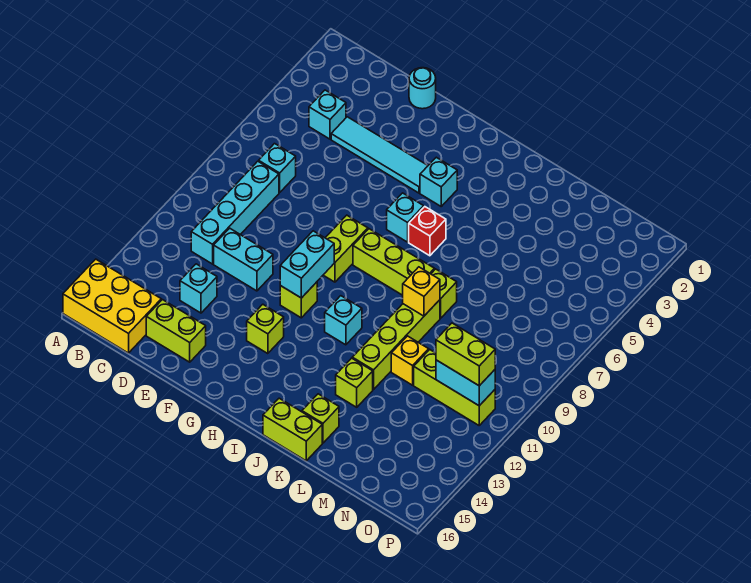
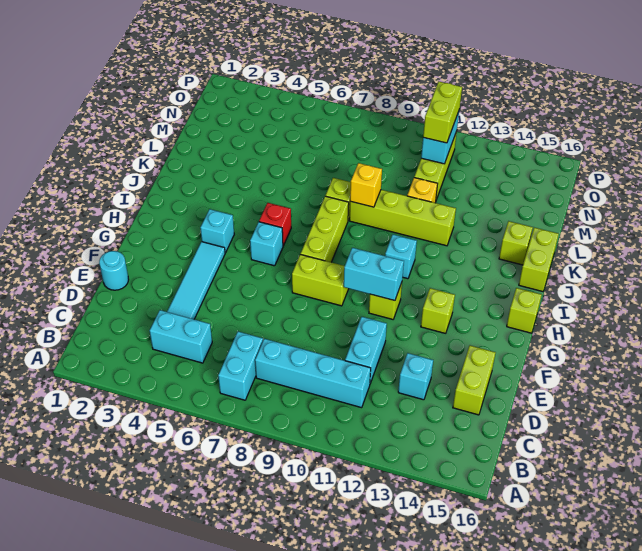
yellow brick A15:C16 level 1 -> none
cyan brick C4 level 1 -> cyan brick C4:C5 level 1
cyan brick C7 level 1 -> cyan brick B7:C7 level 1
lime brick K13 level 1 -> lime brick H16 level 1

